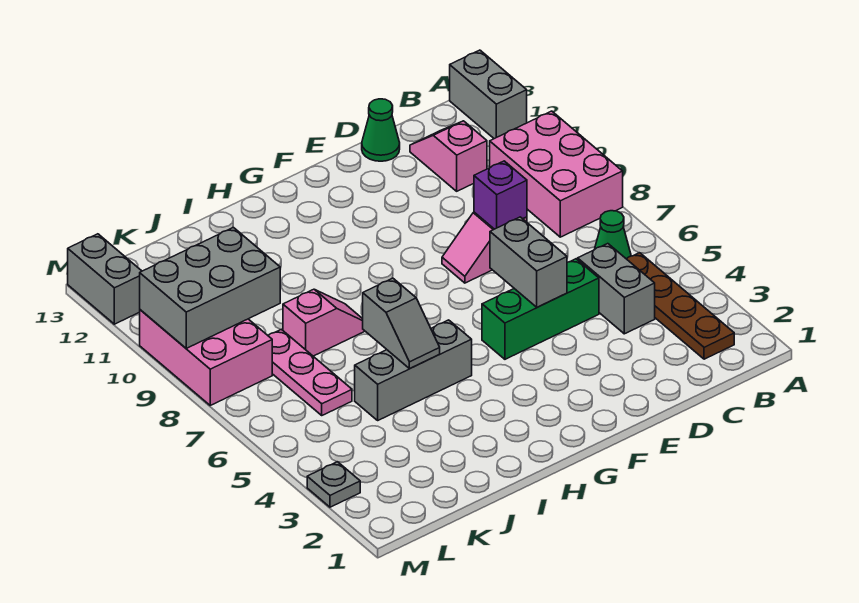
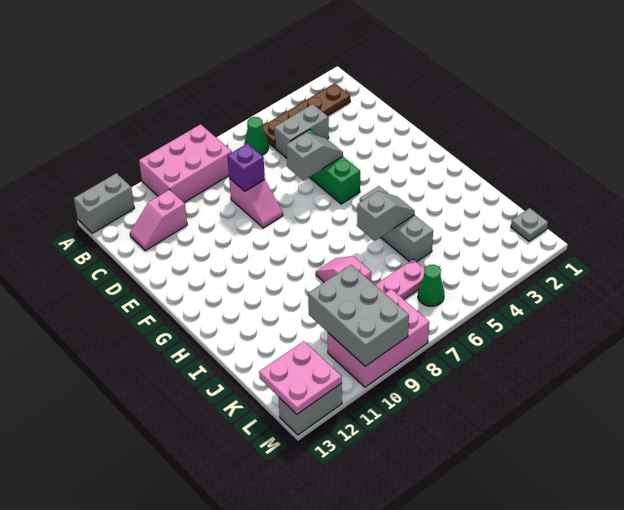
green cone D13 level 1 -> green cone L6 level 1
grey brick E5:E6 level 2 -> grey slope E5:E6 level 2 top 6
none -> pink plate L12:M13 level 2
grey plate M3 level 1 -> grey plate L1 level 1

